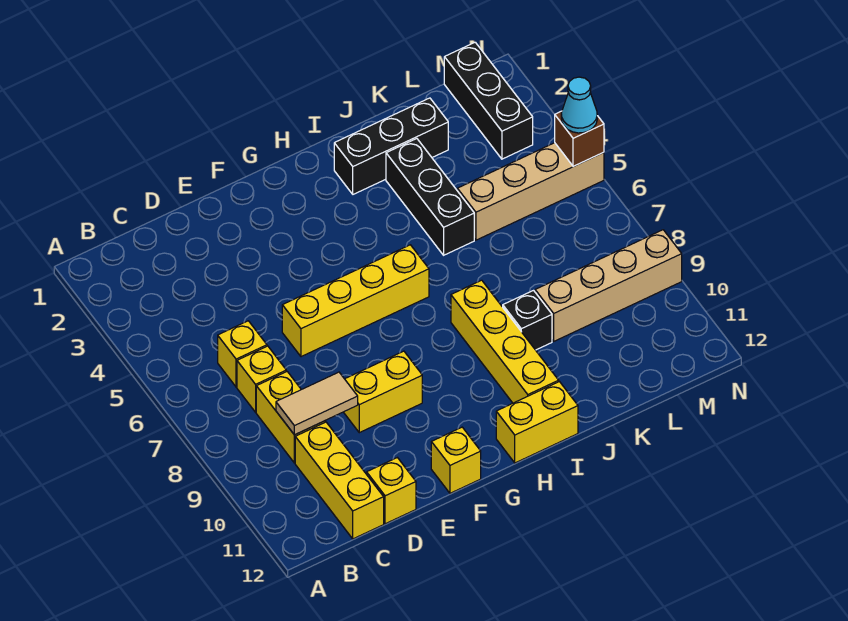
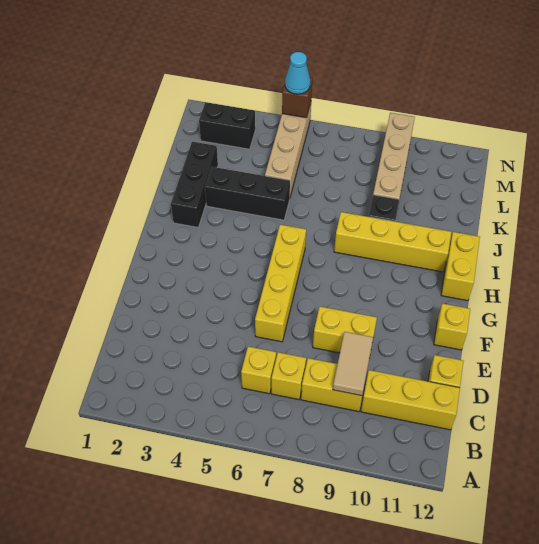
yellow brick E9:F9 level 1 -> yellow brick E8:E9 level 1
black brick M1:M3 level 1 -> black brick M2:M3 level 1

